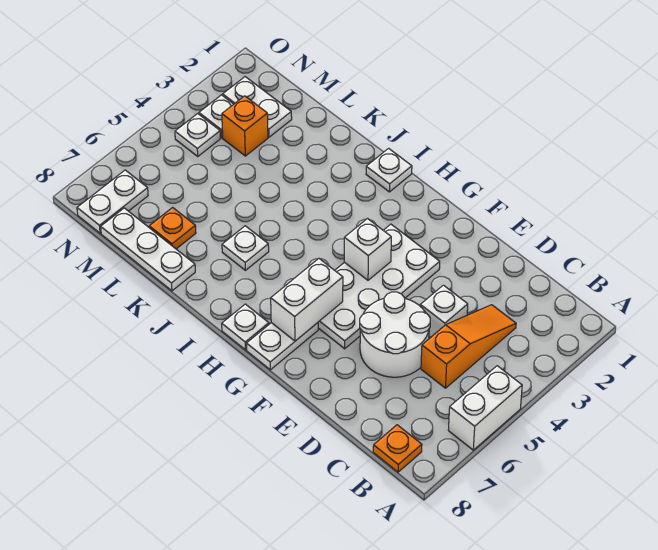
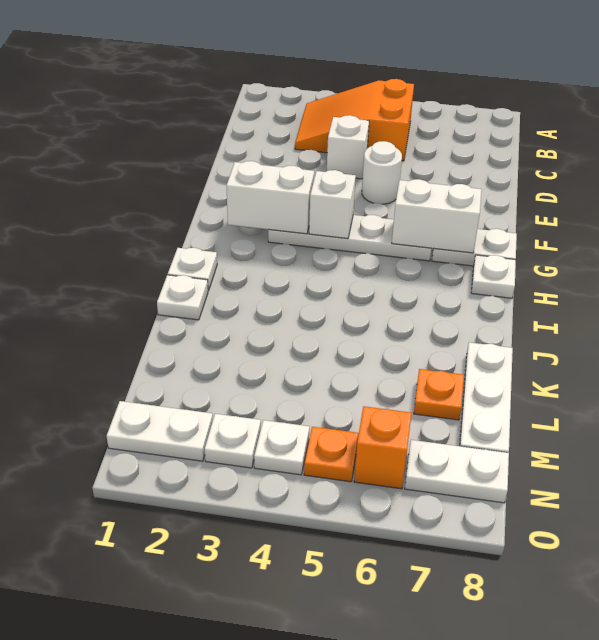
white brick A5:A6 level 1 -> white brick G2:G3 level 2
orange plate B8 level 1 -> orange plate N5 level 1
orange slope C3:C5 level 1 top 5 -> orange slope B3:C5 level 1 top 5
white round brick D5:E6 level 1 -> white round brick E5 level 1
white plate F3:G6 level 1 -> white plate G3:G6 level 1
white plate J6 level 1 -> white plate J1 level 1
white plate M2:N2 level 1 -> white plate N1:N2 level 1
orange brick M3 level 1 -> orange brick N6 level 1

